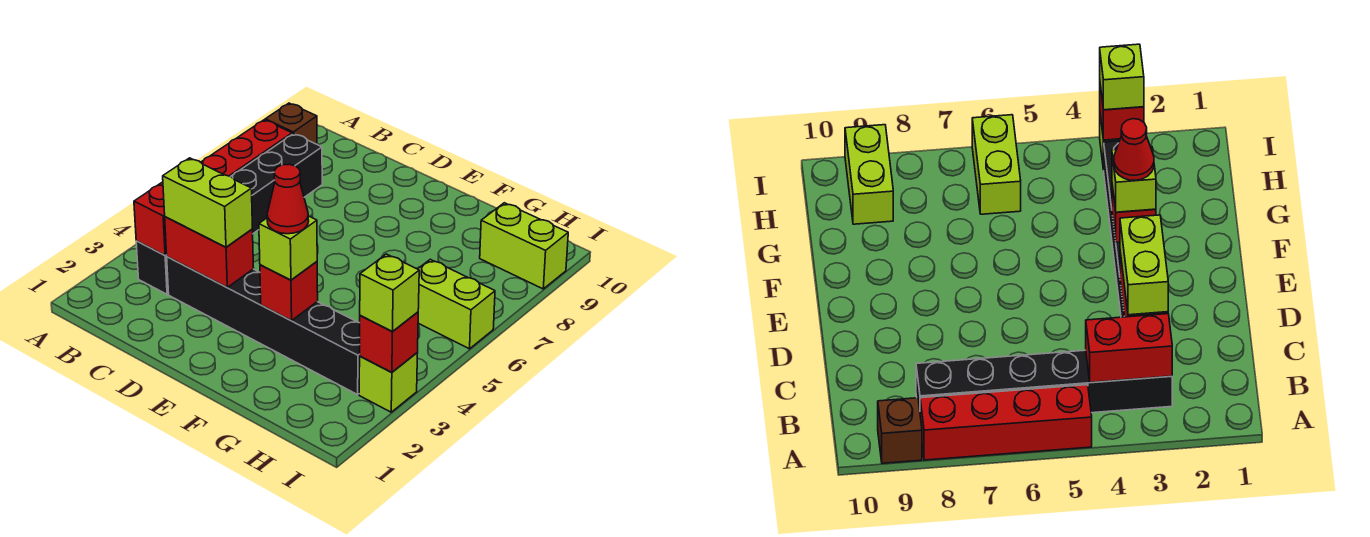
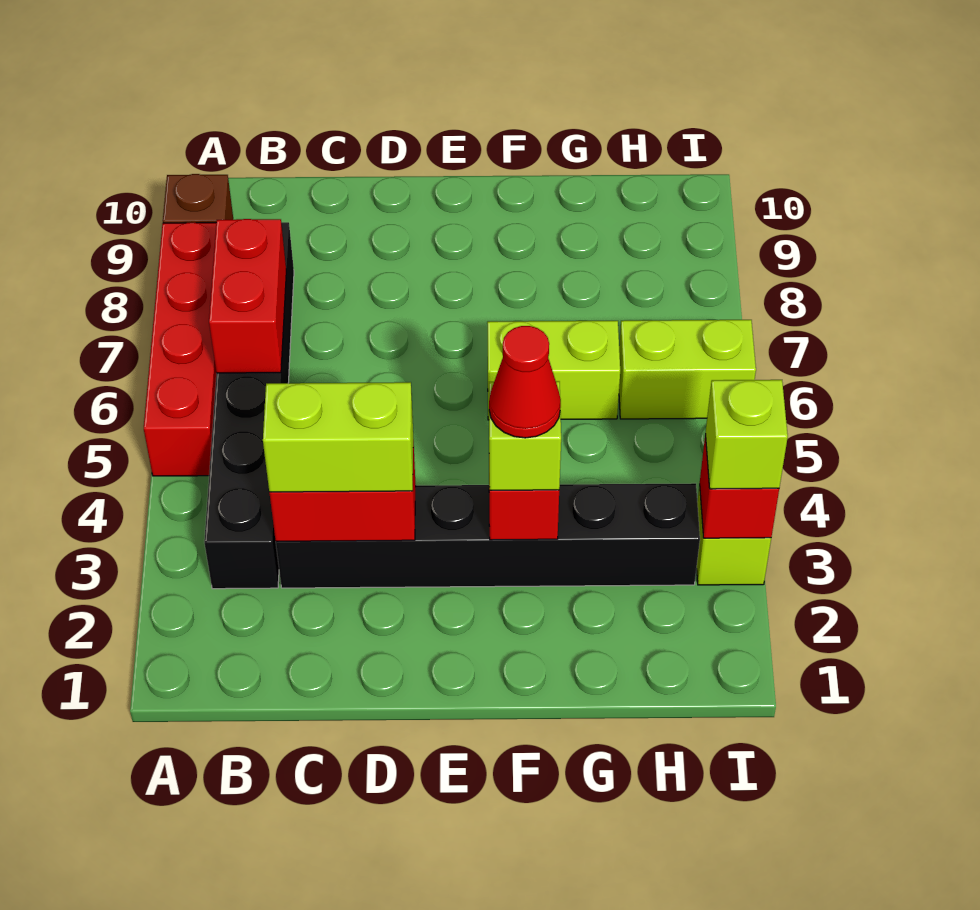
red brick B3:B4 level 2 -> red brick B6:B7 level 2
lime brick H9:I9 level 1 -> lime brick F6:G6 level 1

